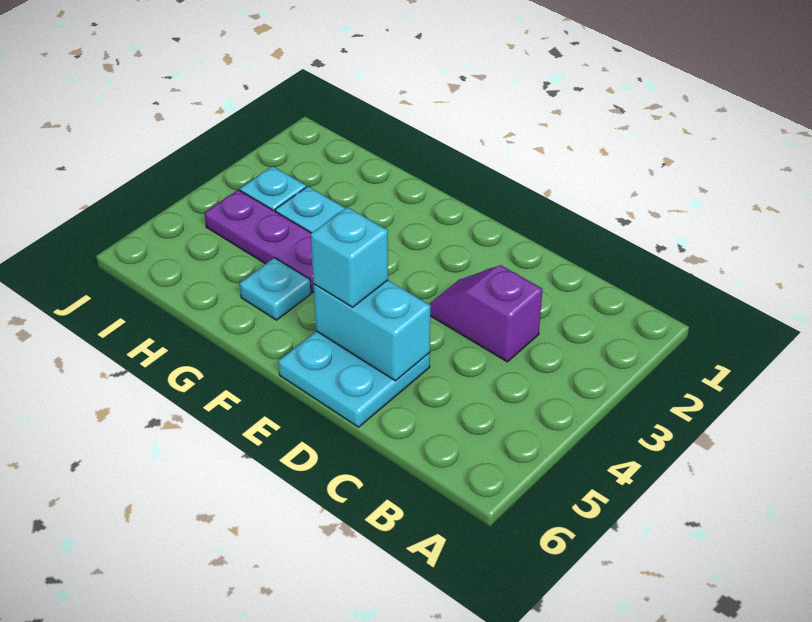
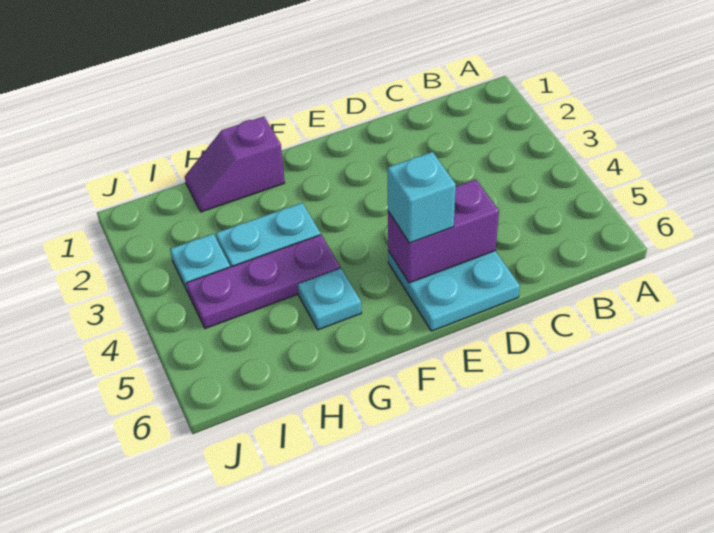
purple slope C3:D3 level 1 top C -> purple slope G1:H1 level 1 top G
cyan brick D5:E5 level 2 -> purple brick D5:E5 level 2

